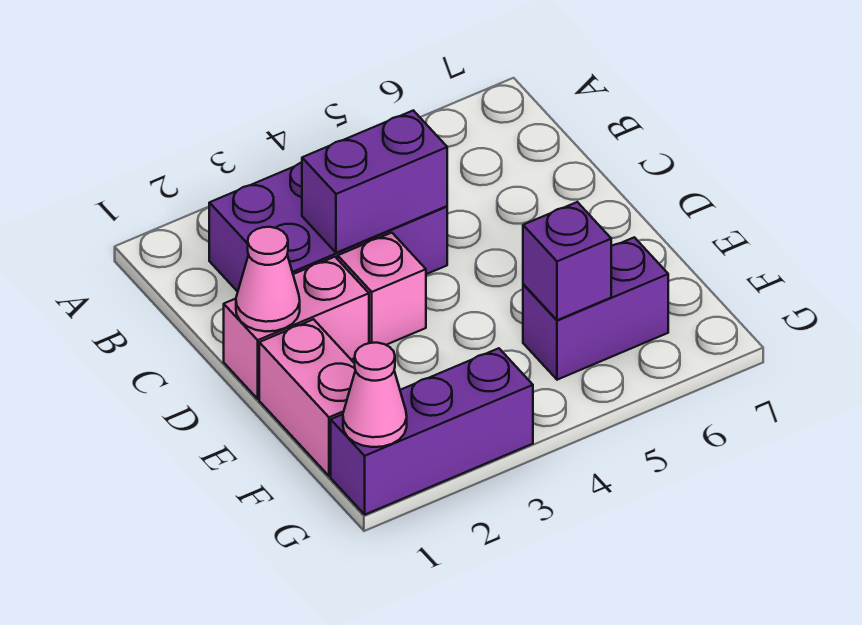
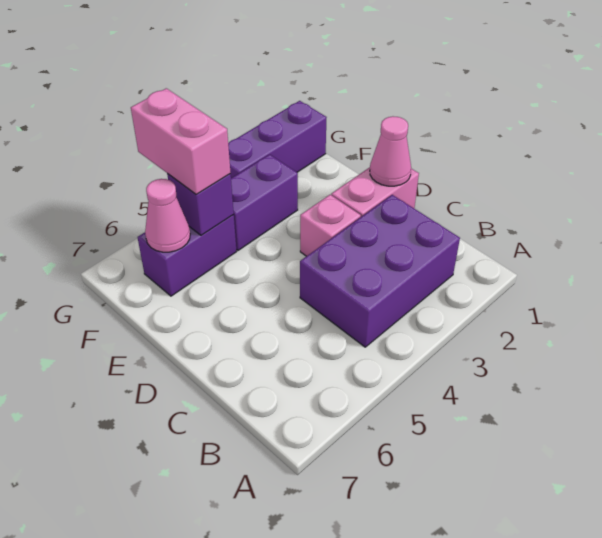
purple brick C3:C4 level 2 -> purple brick F3:F4 level 1
pink brick E1:F1 level 1 -> pink brick F5:G5 level 3
pink cone G1 level 2 -> pink cone F6 level 2

